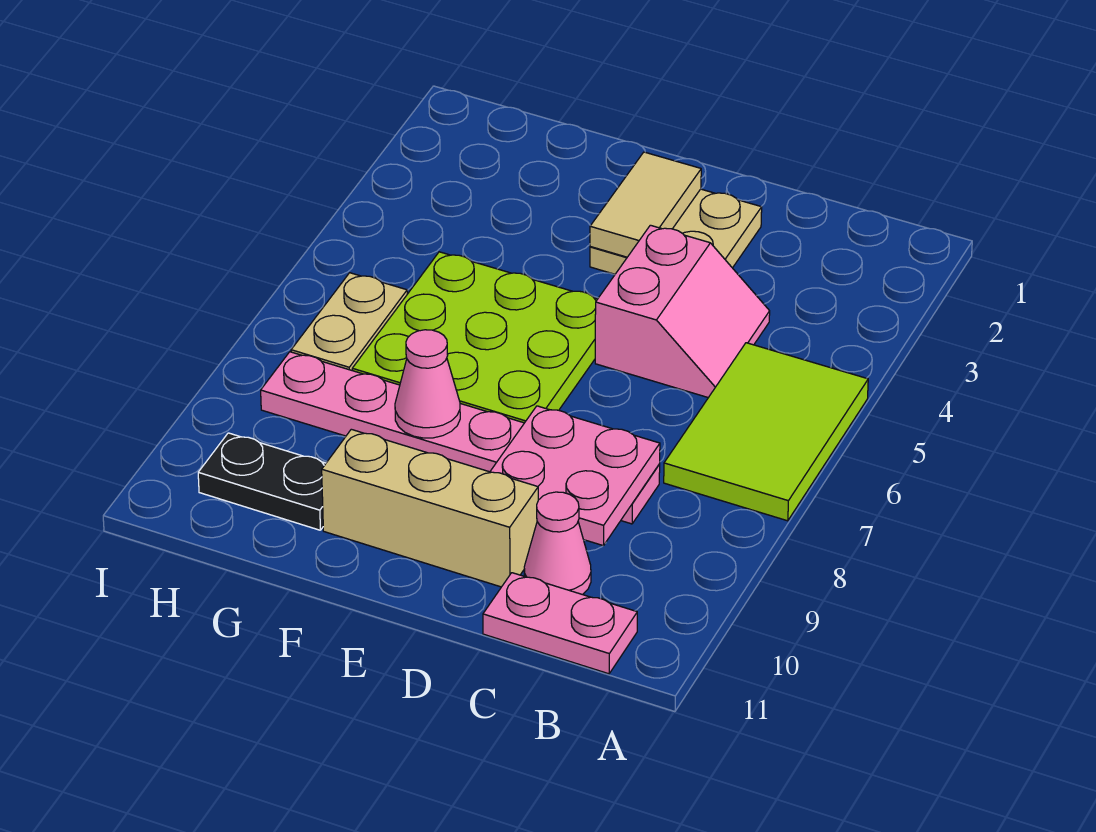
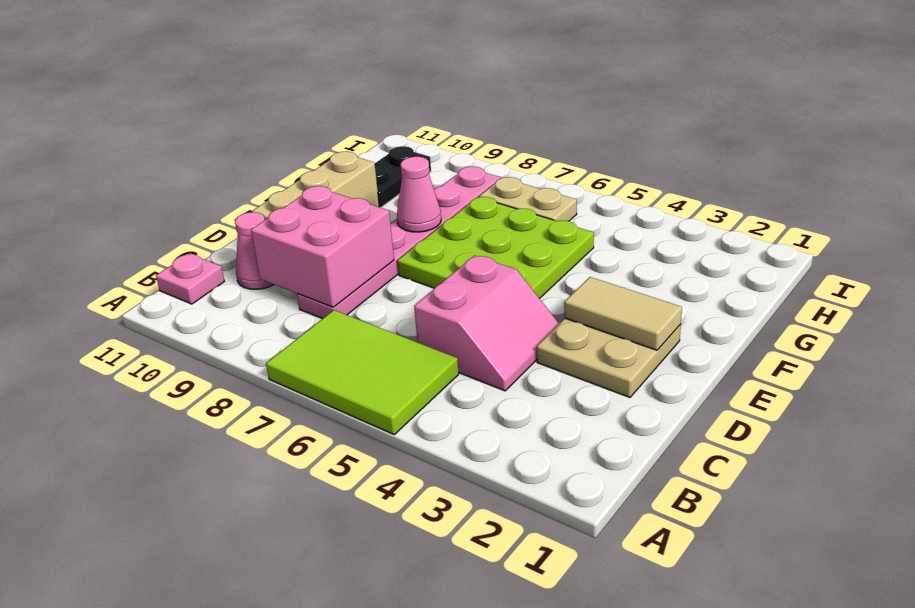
pink plate B11:C11 level 1 -> pink plate B11 level 1
pink slope C4:D5 level 1 top D -> pink slope C4:D5 level 1 top 5
pink plate C8:D9 level 2 -> pink brick C8:D9 level 2

